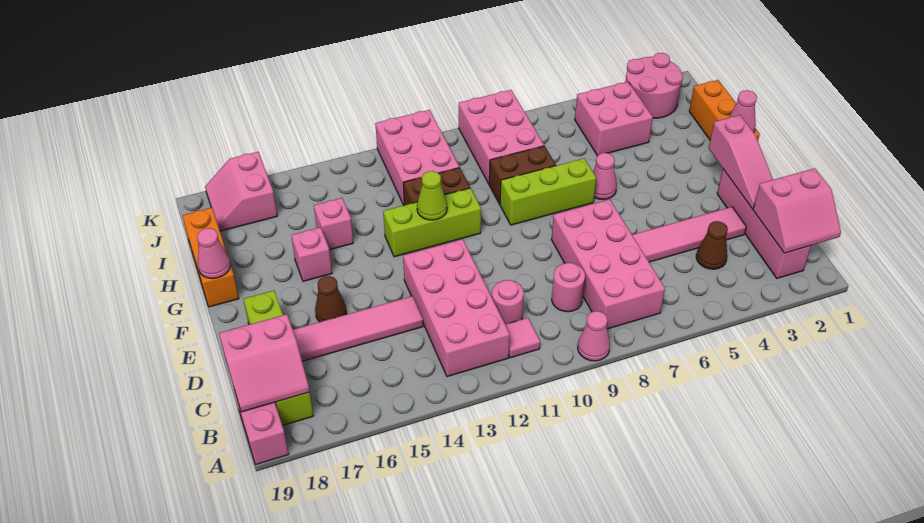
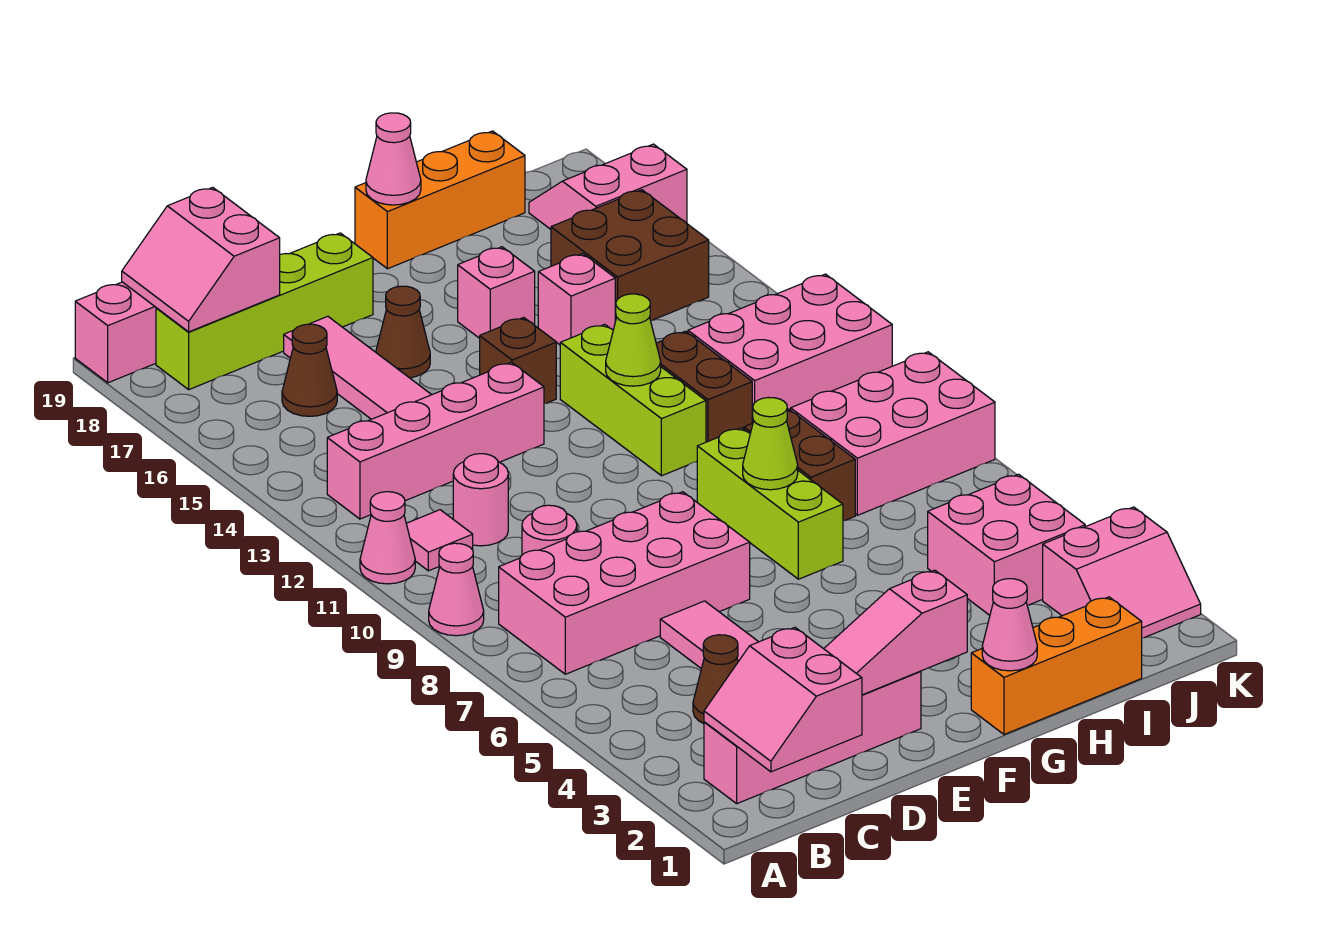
pink brick B12:E13 level 1 -> pink brick B13:E13 level 1
none -> brown cone C16 level 1
none -> brown brick F14 level 1
pink cone G6 level 1 -> pink cone A11 level 1
none -> lime cone G8 level 2
none -> brown brick I15:J16 level 1
pink round brick J2:K3 level 1 -> pink slope J2:K3 level 1 top 3

